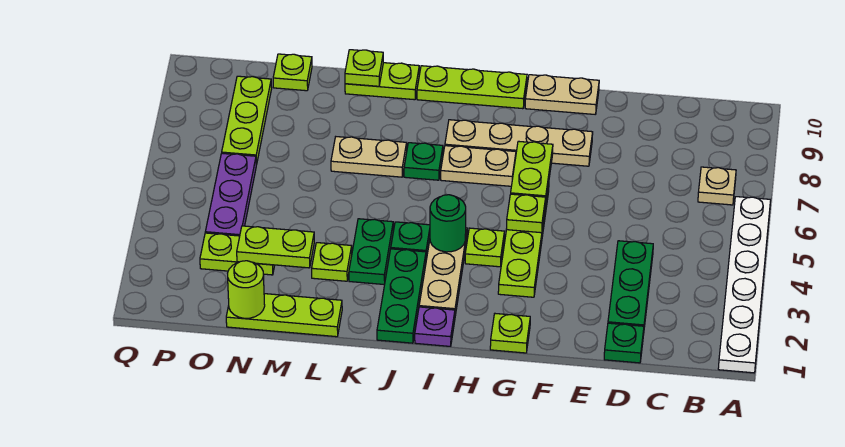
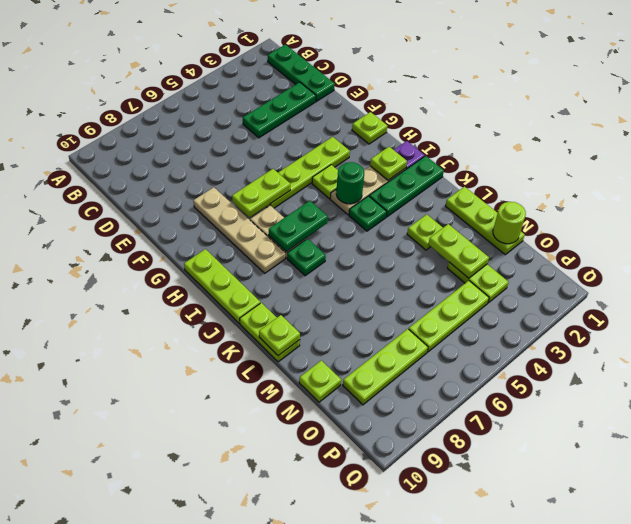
white plate A1:A6 level 1 -> none
tan plate B7 level 1 -> none
green plate D1 level 1 -> green plate B1:D1 level 1
tan plate F10:G10 level 1 -> none
lime plate G5 level 2 -> lime plate I2 level 2
green plate K3:K4 level 1 -> green plate I6:I7 level 2
tan plate K7:L7 level 1 -> none
purple plate O4:O6 level 1 -> lime plate O4:O6 level 1

